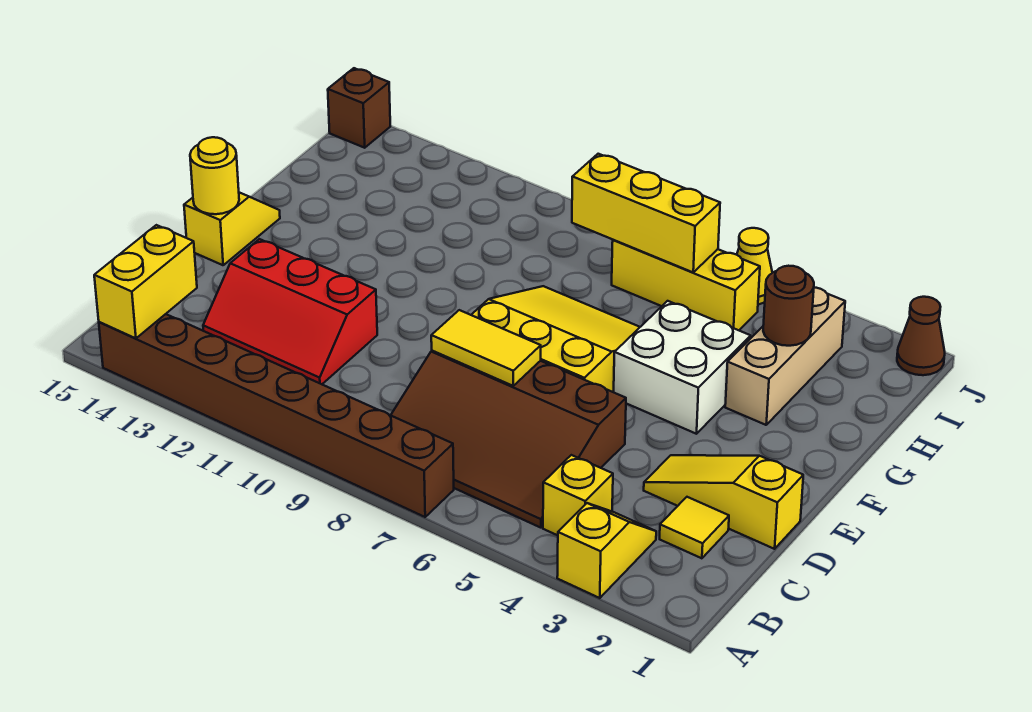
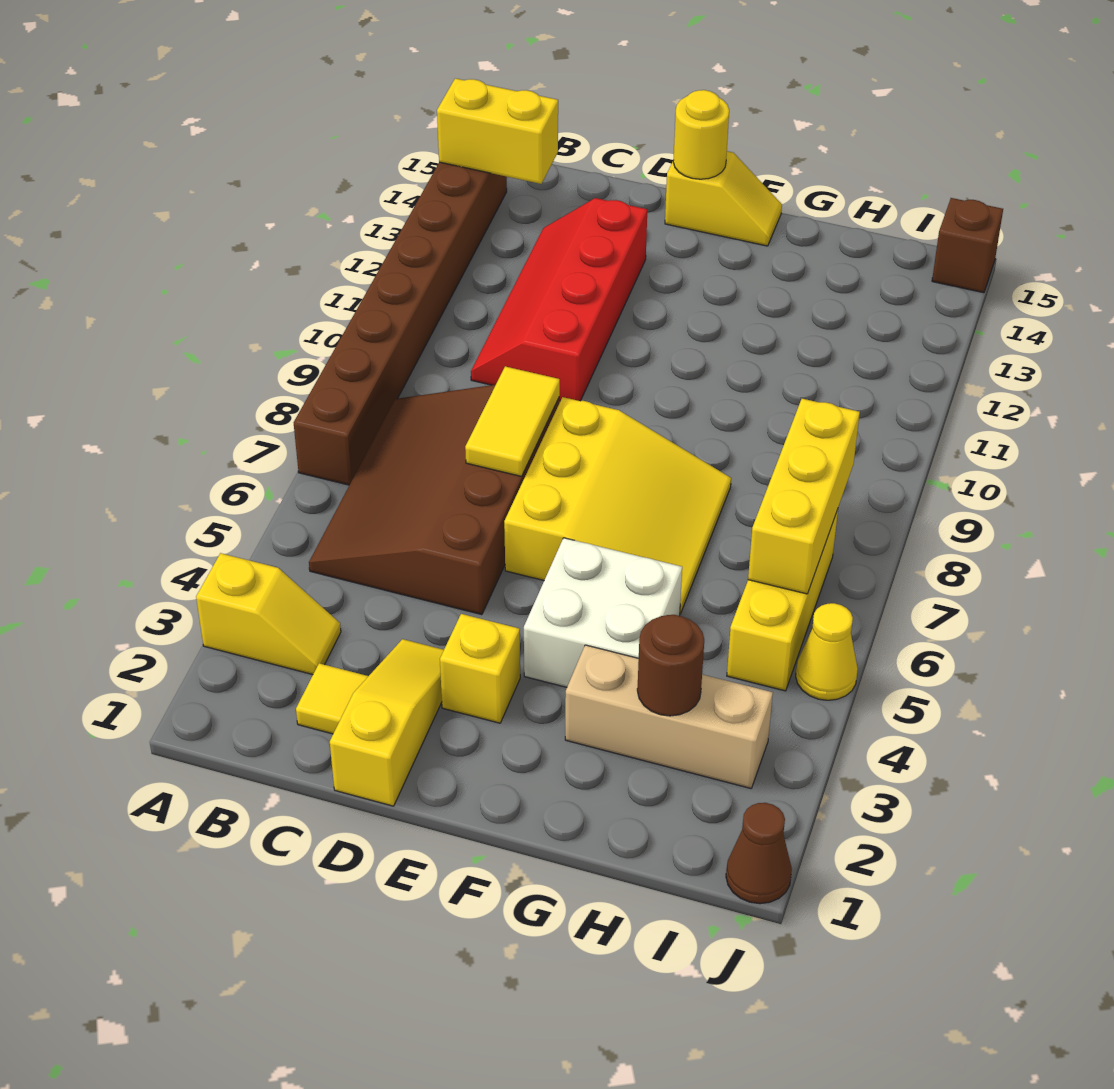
yellow brick B4 level 1 -> yellow brick E3 level 1
red slope C11:D13 level 1 top D -> red slope C10:D13 level 1 top D

